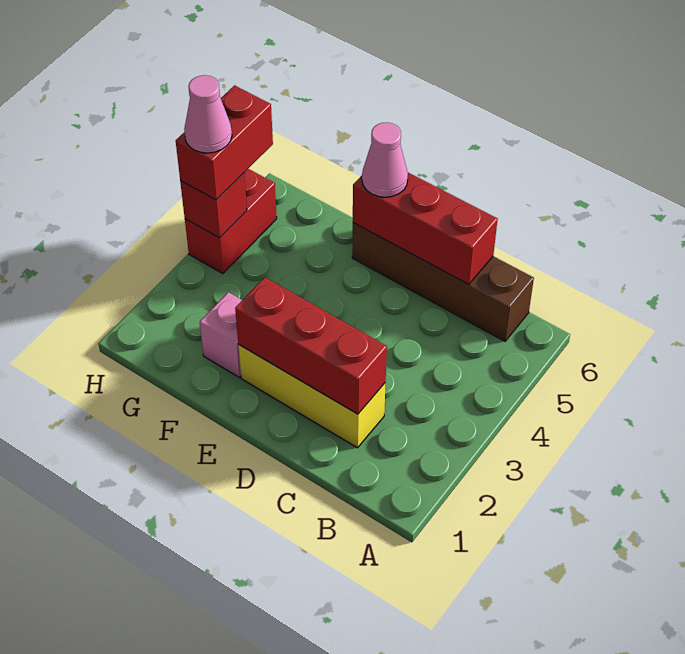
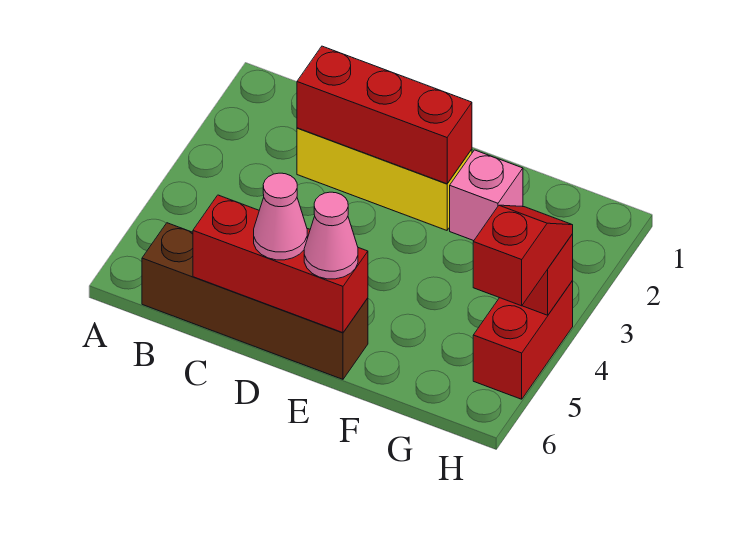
red brick H4:H5 level 3 -> red slope H4:H5 level 3 top 5
pink cone H4 level 4 -> pink cone D6 level 3

